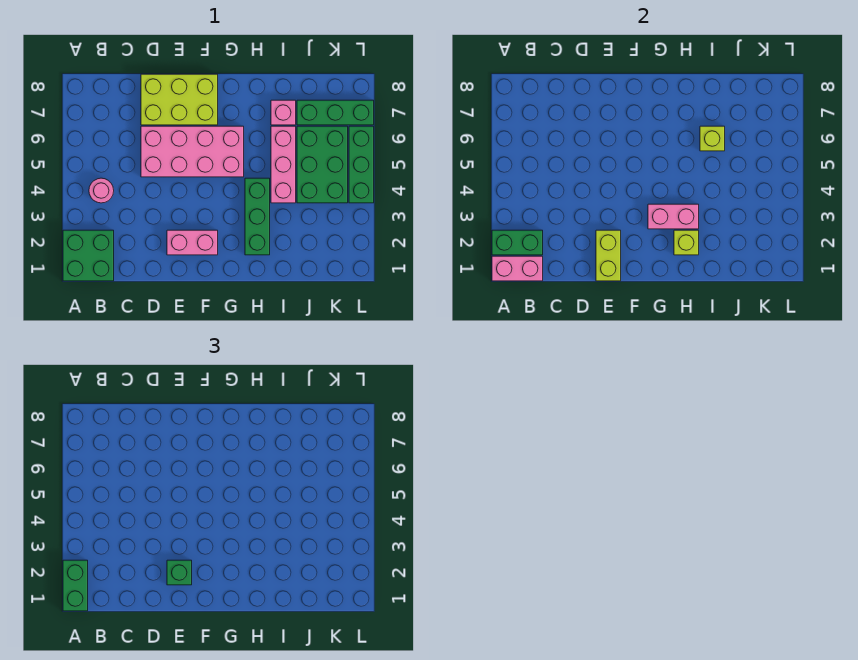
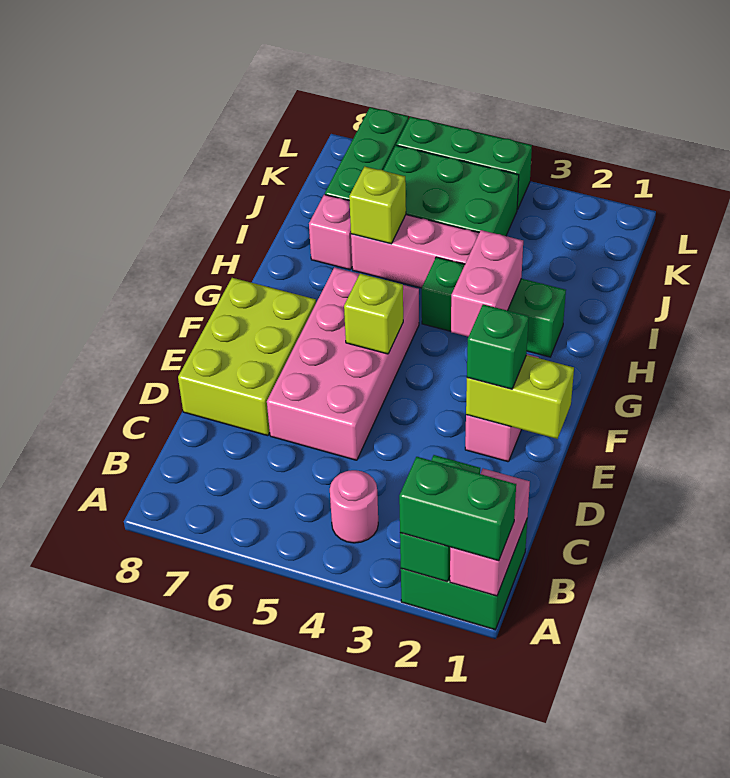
lime brick H2 level 2 -> lime brick F5 level 2

